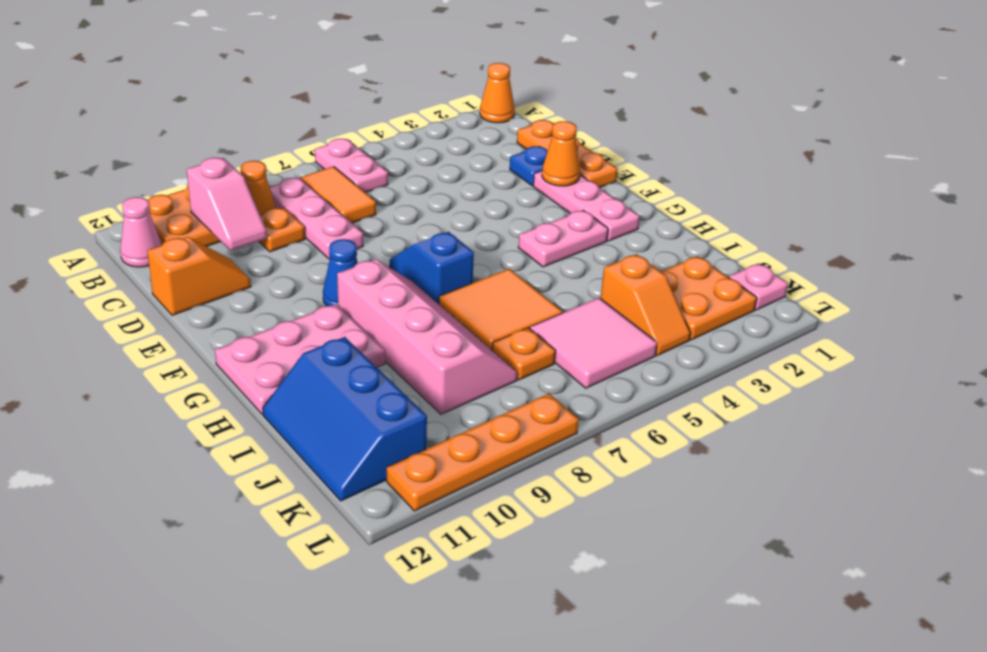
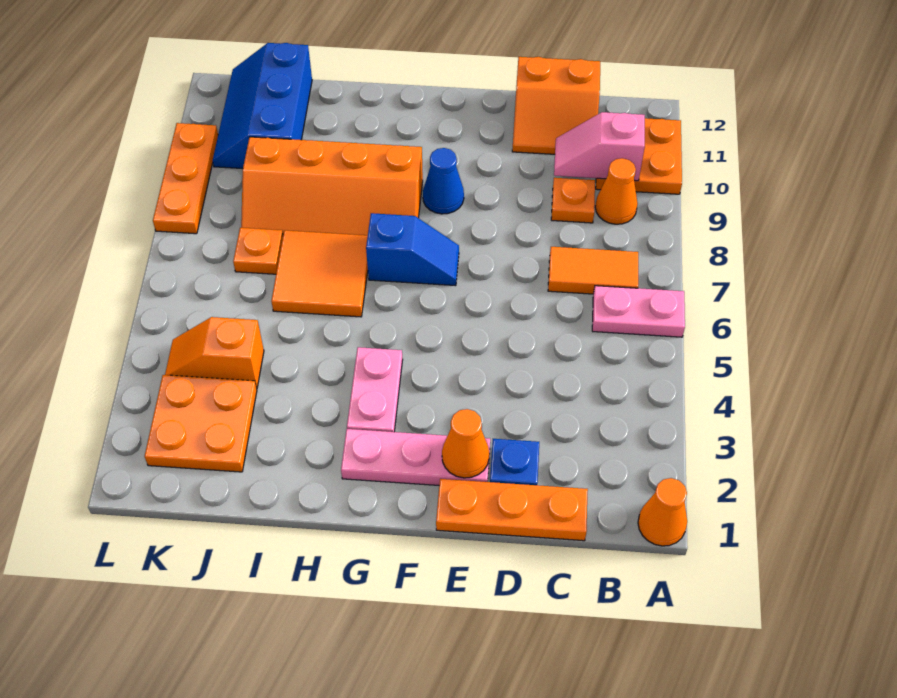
pink plate B8:D8 level 1 -> none
pink cone B12 level 1 -> none
orange slope D11:D12 level 1 top 12 -> orange slope C11:D12 level 1 top 12
pink slope G8:J9 level 1 top 9 -> orange slope G8:J9 level 1 top 9
pink plate G10:H12 level 1 -> none
blue slope I11:K12 level 1 top 11 -> blue slope J10:K12 level 1 top J
pink tile J5:K6 level 1 -> none
pink plate K1 level 1 -> none
orange plate L8:L11 level 1 -> orange plate L8:L10 level 1

